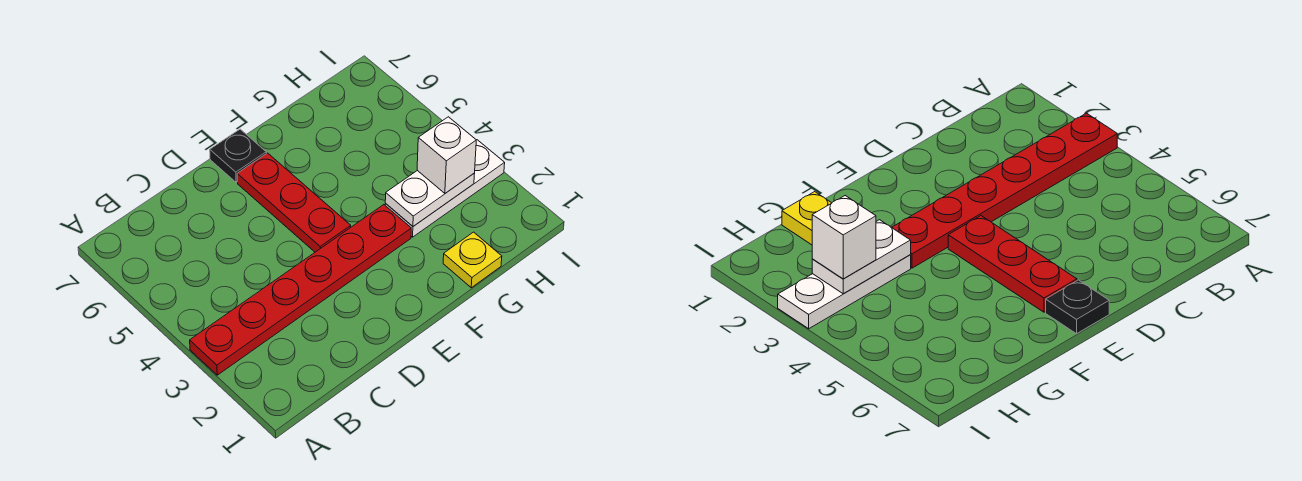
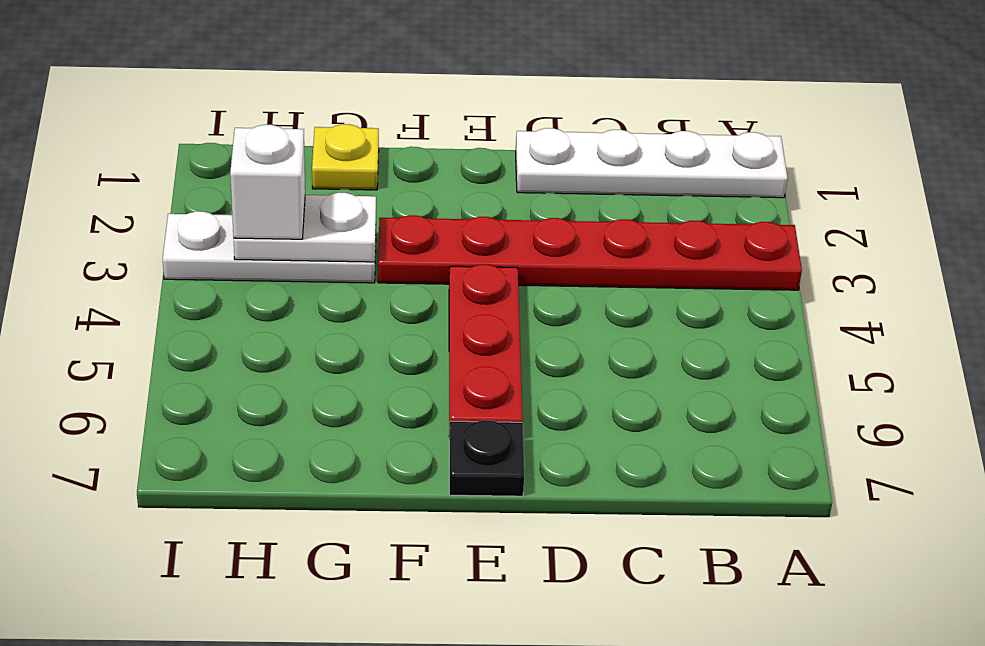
none -> white plate A1:D1 level 1

